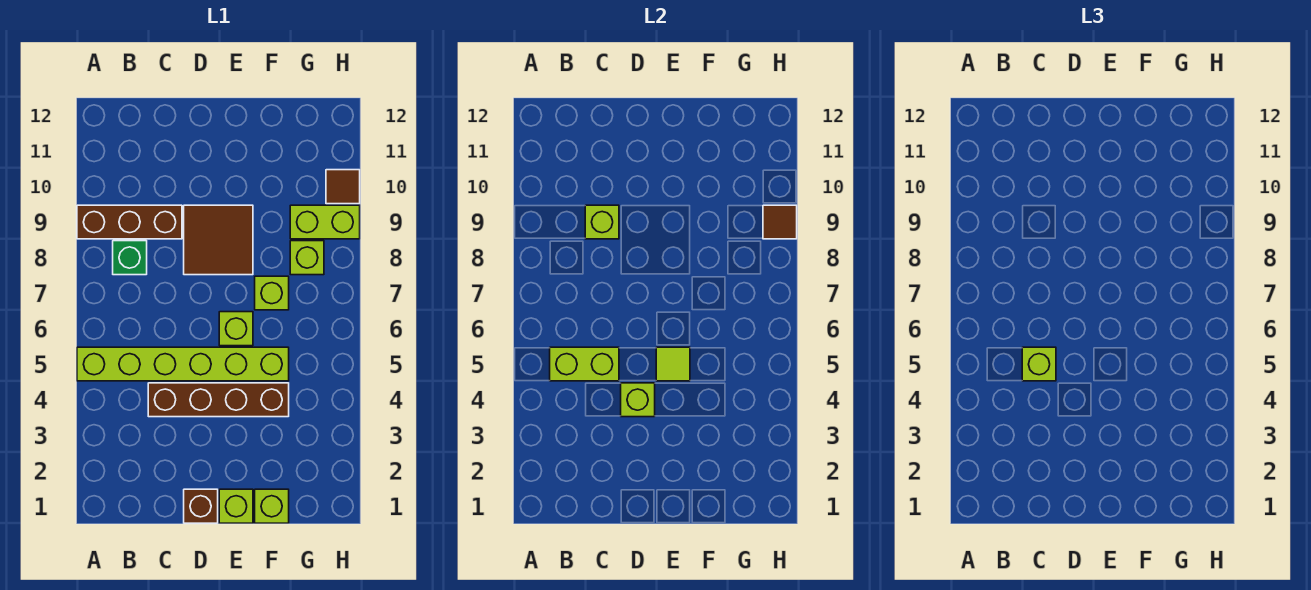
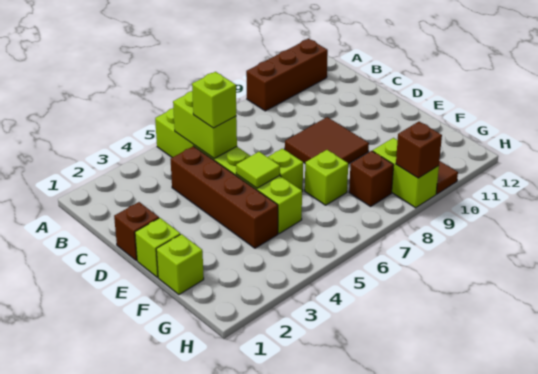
brown brick A9:C9 level 1 -> brown brick A9:A11 level 1
green brick B8 level 1 -> none
lime brick C9 level 2 -> none
lime brick D4 level 2 -> none
lime brick G8 level 1 -> brown brick G8 level 1
brown tile H9 level 2 -> brown brick H9 level 2

